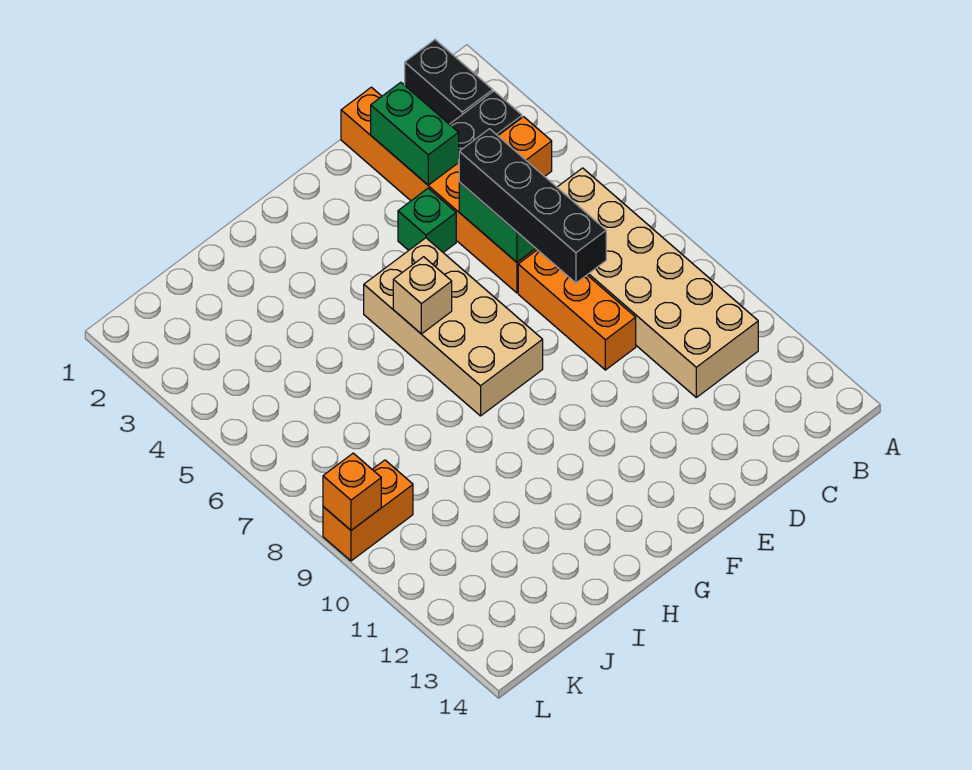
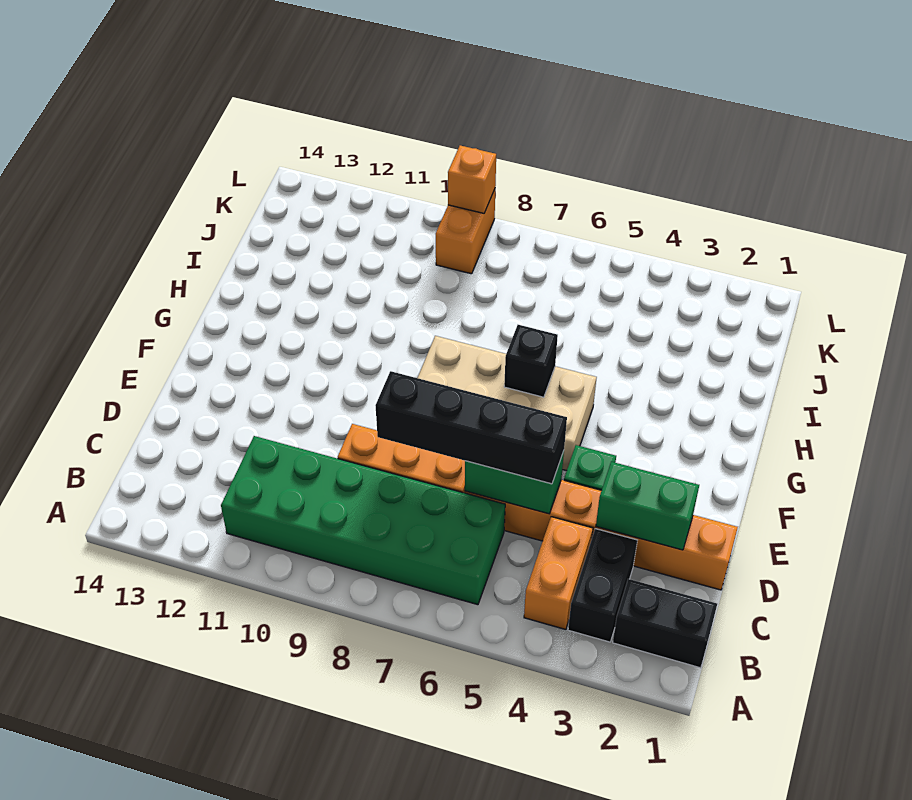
tan brick B6:C11 level 1 -> green brick B6:C11 level 1
tan brick G6 level 2 -> black brick G6 level 2

